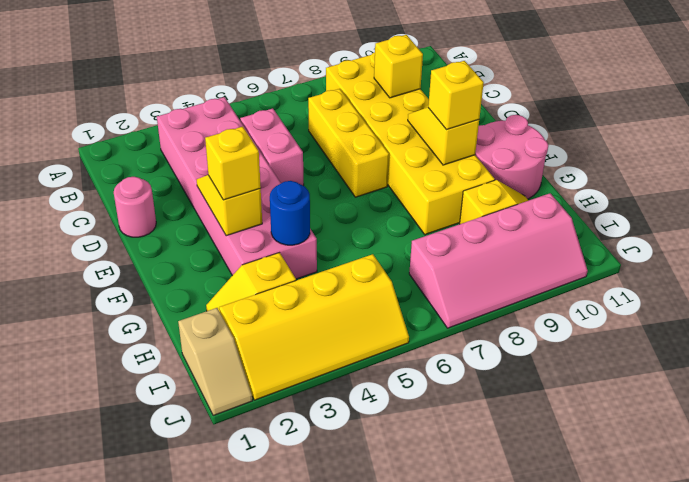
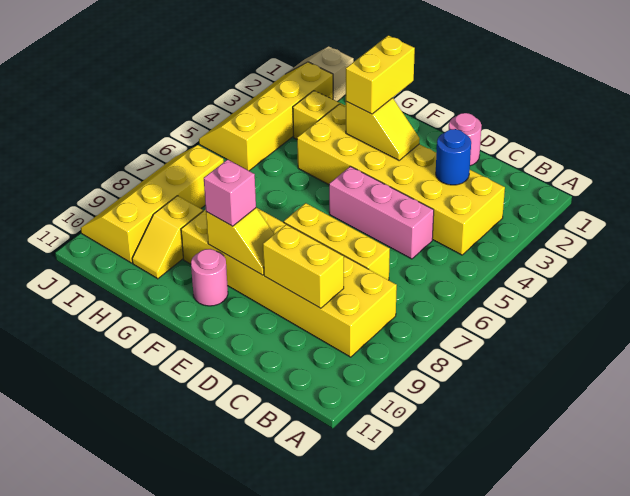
pink brick B3:G4 level 1 -> yellow brick B3:G4 level 1
pink brick C5:D5 level 1 -> pink brick C5:E5 level 1
yellow brick C9 level 2 -> yellow brick C9:D9 level 2
yellow brick F3 level 3 -> yellow brick F2:F3 level 3
yellow brick F9 level 3 -> pink brick F9 level 3
pink round brick F10:G11 level 1 -> pink round brick F10 level 1
blue round brick G4 level 2 -> blue round brick C3 level 2
pink slope I7:J10 level 1 top I -> yellow slope I7:J10 level 1 top I

